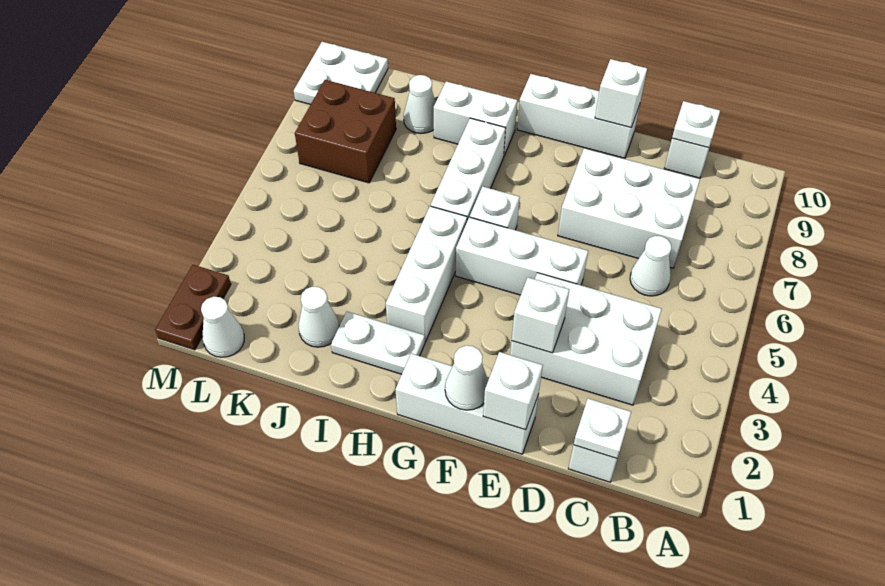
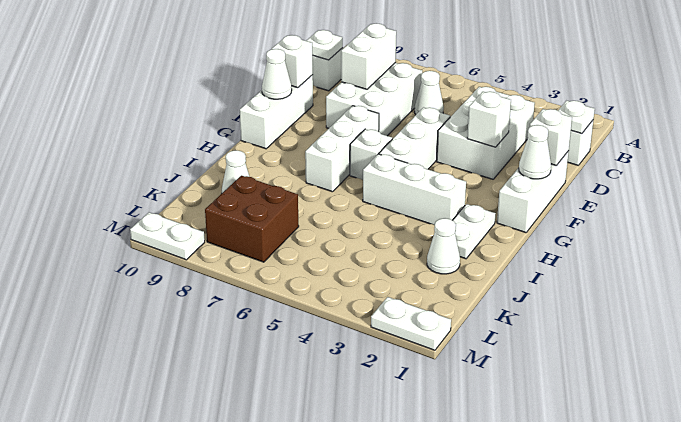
white brick H6:H8 level 1 -> white brick F7:H7 level 1
white brick H9:I9 level 1 -> white brick C8:D8 level 2
white cone L1 level 1 -> white cone F10 level 2
white plate L9:M10 level 1 -> white plate M9:M10 level 1
brown plate M1:M2 level 1 -> white plate M1:M2 level 1

